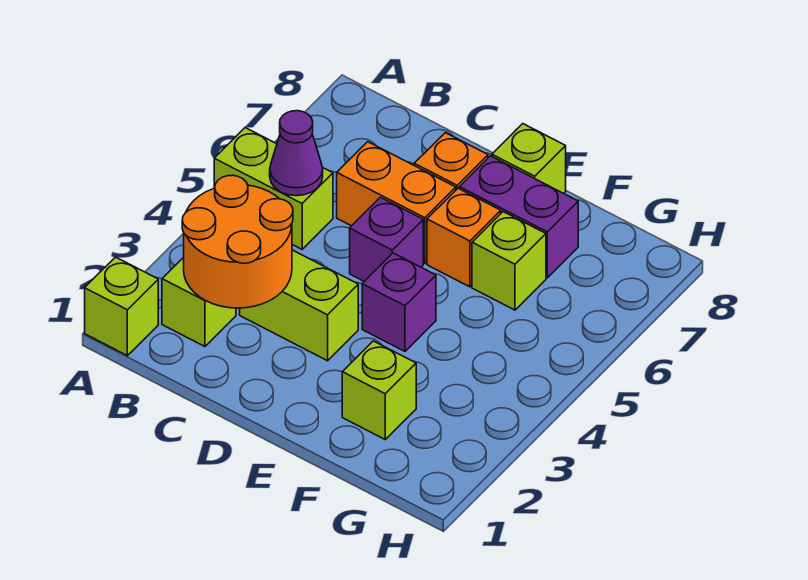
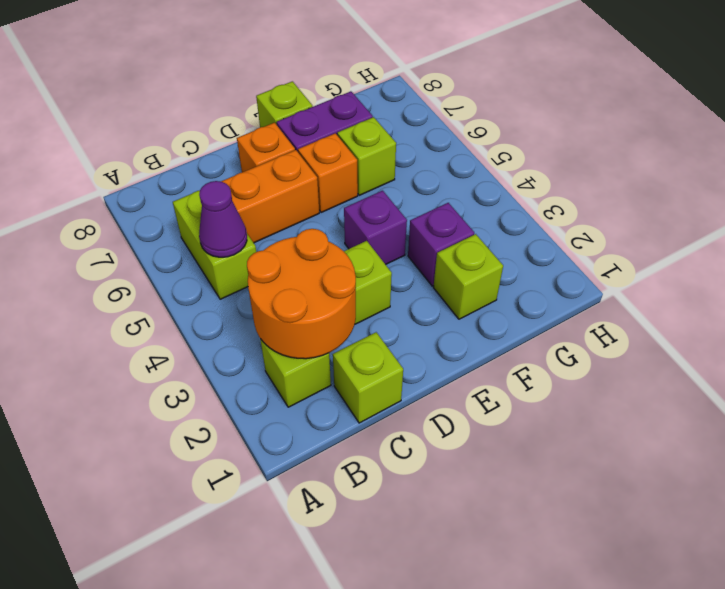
lime brick A1 level 1 -> lime brick C1 level 1
lime brick A5:B5 level 1 -> lime brick B5:B6 level 1
purple brick D5 level 1 -> purple brick F3 level 1

